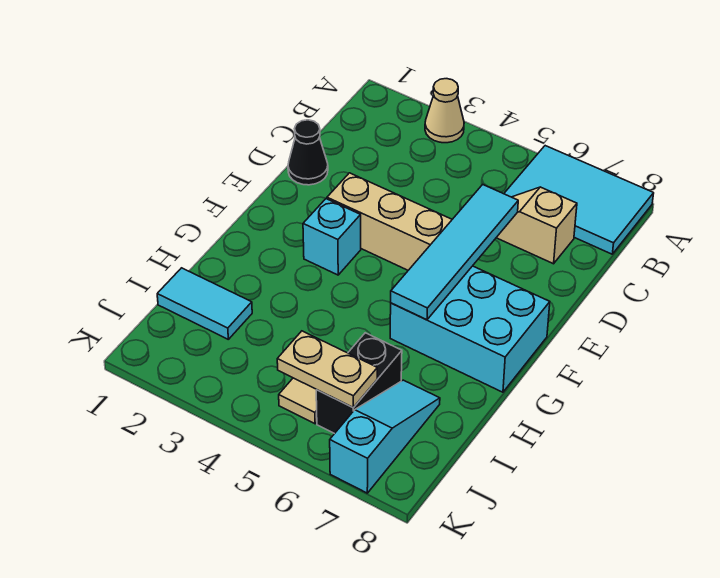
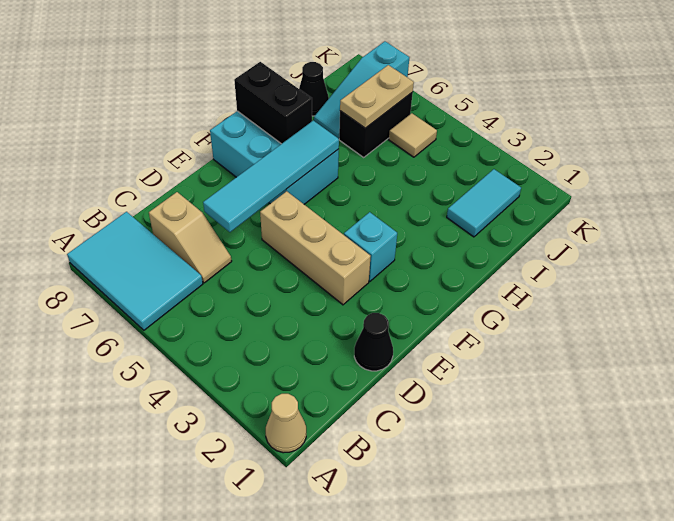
tan cone A3 level 1 -> tan cone A1 level 1
none -> black brick G7:G8 level 2
cyan tile I1:I2 level 1 -> cyan tile I2:J2 level 1
none -> black cone I8 level 1
tan plate J5:J6 level 2 -> tan plate I6:J6 level 2

